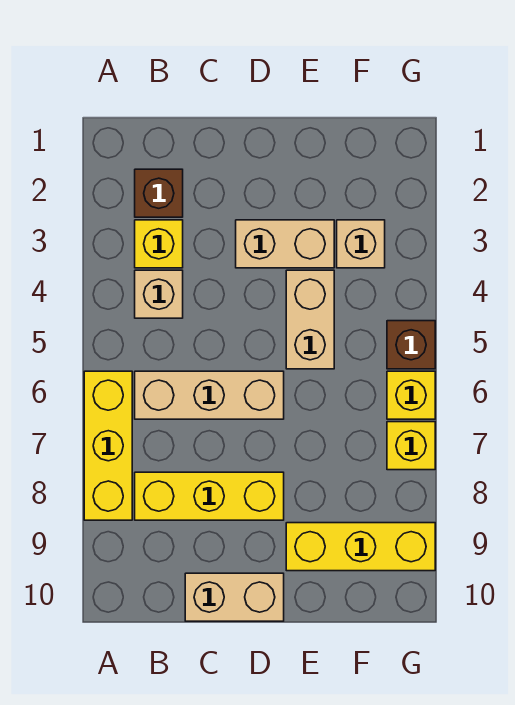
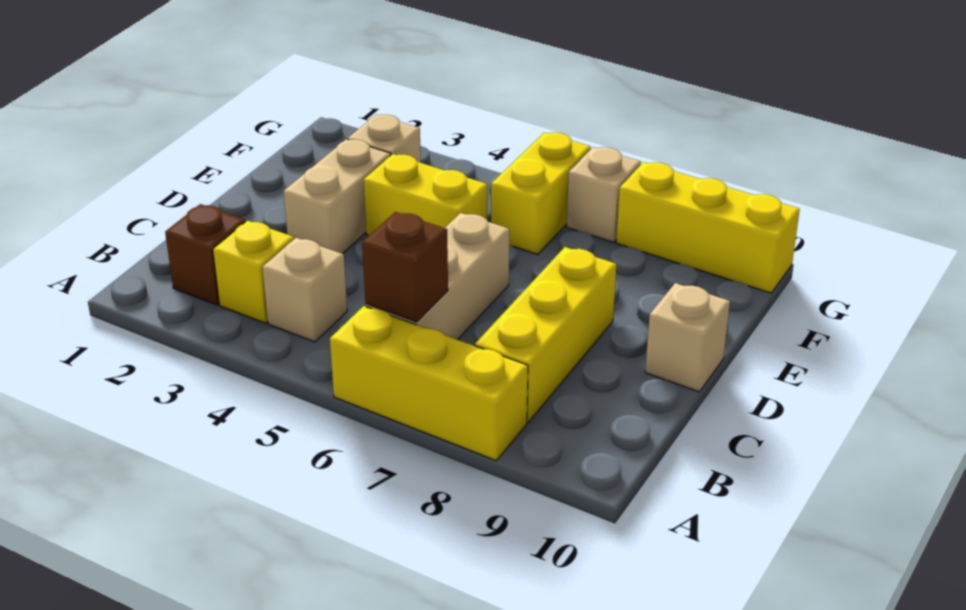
tan brick C10:D10 level 1 -> tan brick D10 level 1
tan brick E4:E5 level 1 -> yellow brick E4:E5 level 1
yellow brick E9:G9 level 1 -> yellow brick G8:G10 level 1
brown brick G5 level 1 -> brown brick B6 level 2
yellow brick G6 level 1 -> yellow brick F6:G6 level 1
yellow brick G7 level 1 -> tan brick G7 level 1

